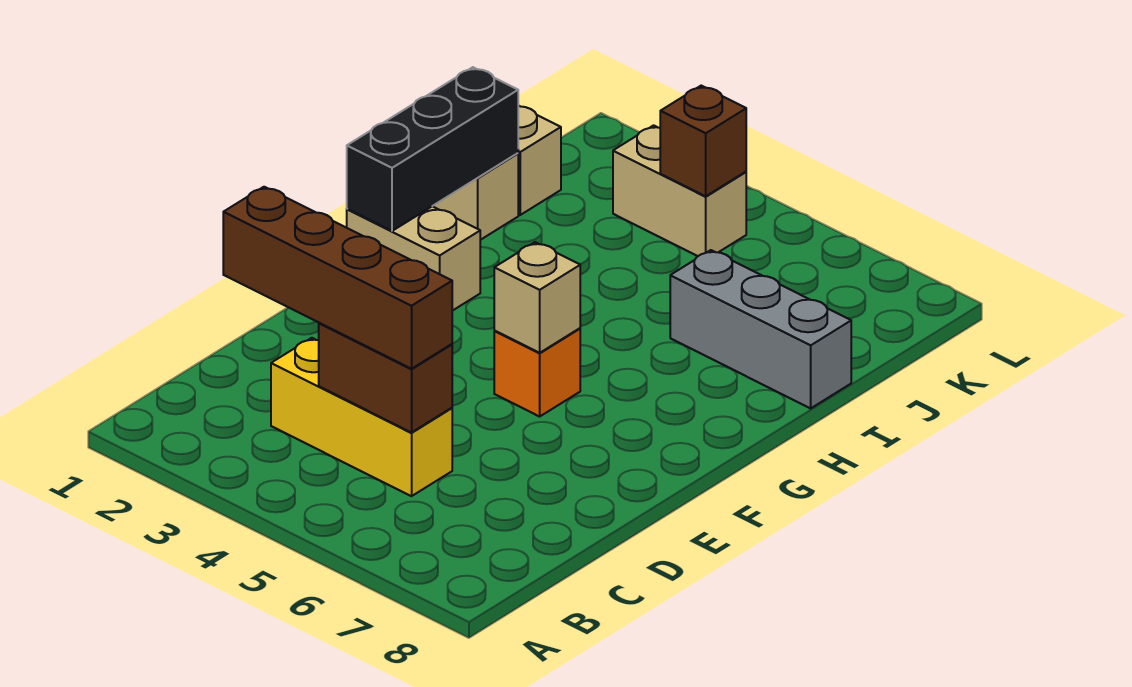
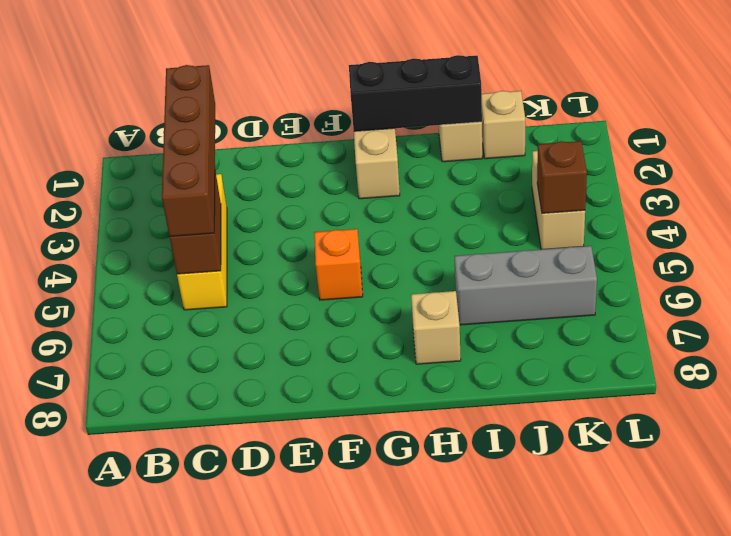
tan brick F5 level 2 -> tan brick H7 level 1
grey brick I6:I8 level 1 -> grey brick I6:K6 level 1

